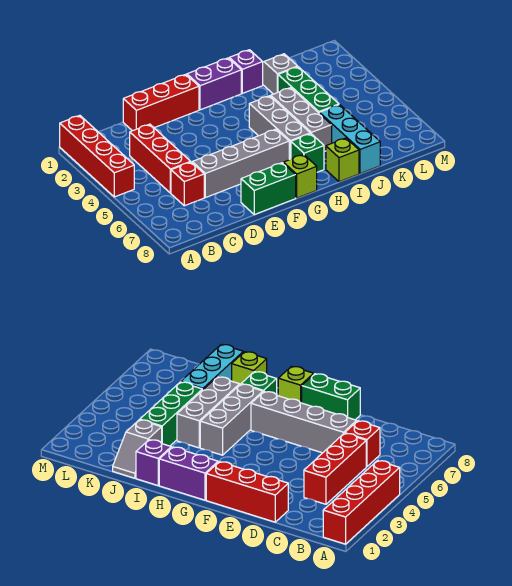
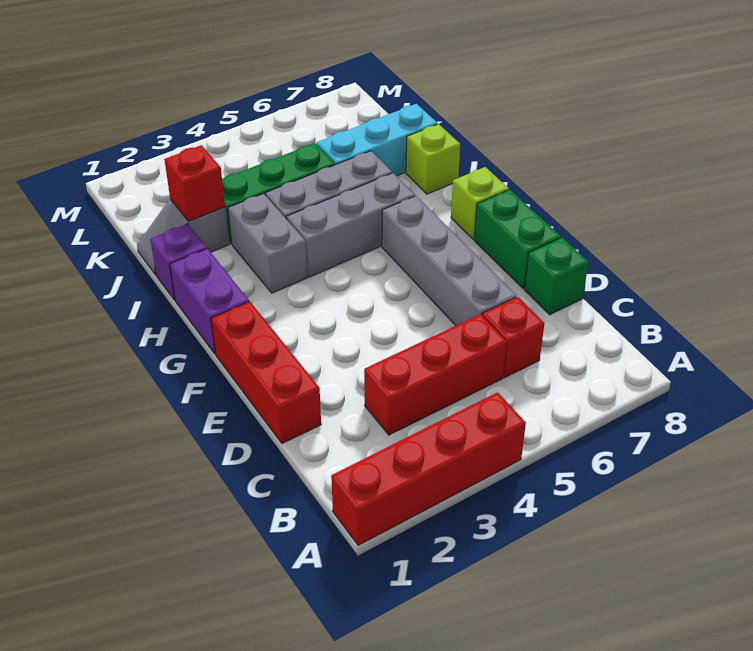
none -> grey brick H3:I3 level 1
green brick H7 level 1 -> green brick D8 level 1
none -> red brick J2 level 2

